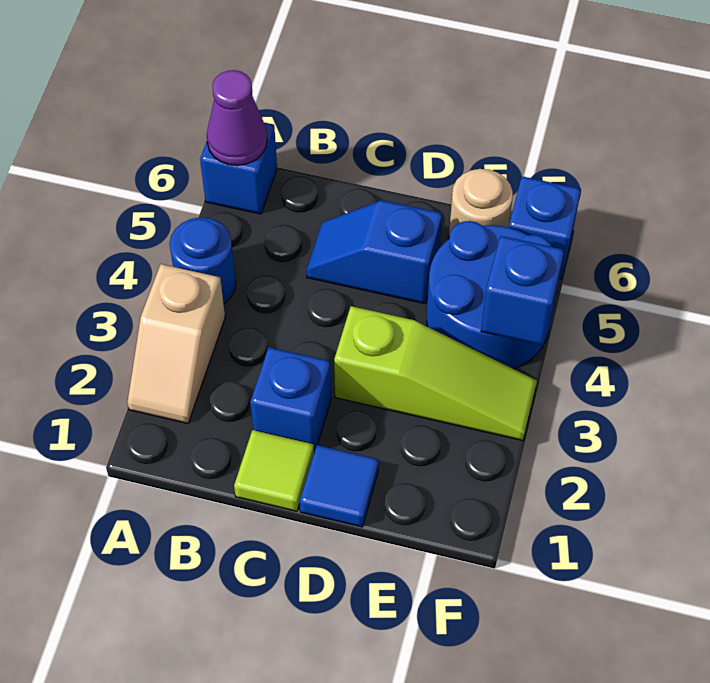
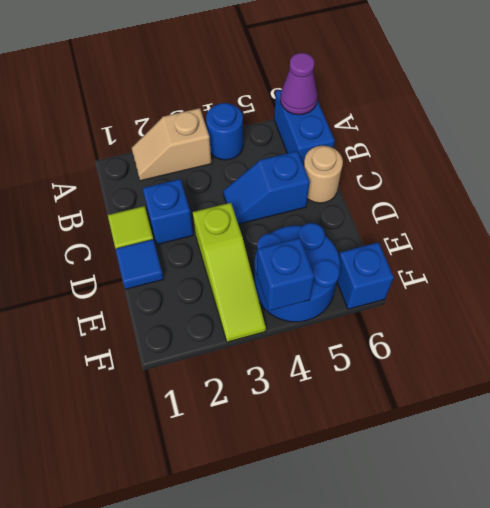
blue brick A6 level 1 -> blue brick A6:B6 level 1
blue slope C5:D5 level 1 top D -> blue slope C4:C5 level 1 top 5
tan round brick E6 level 1 -> tan round brick C6 level 1

